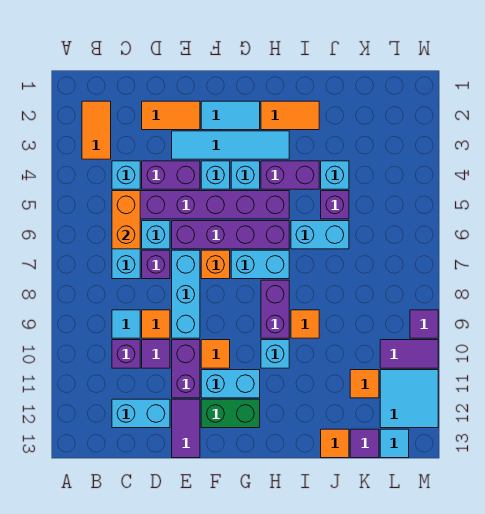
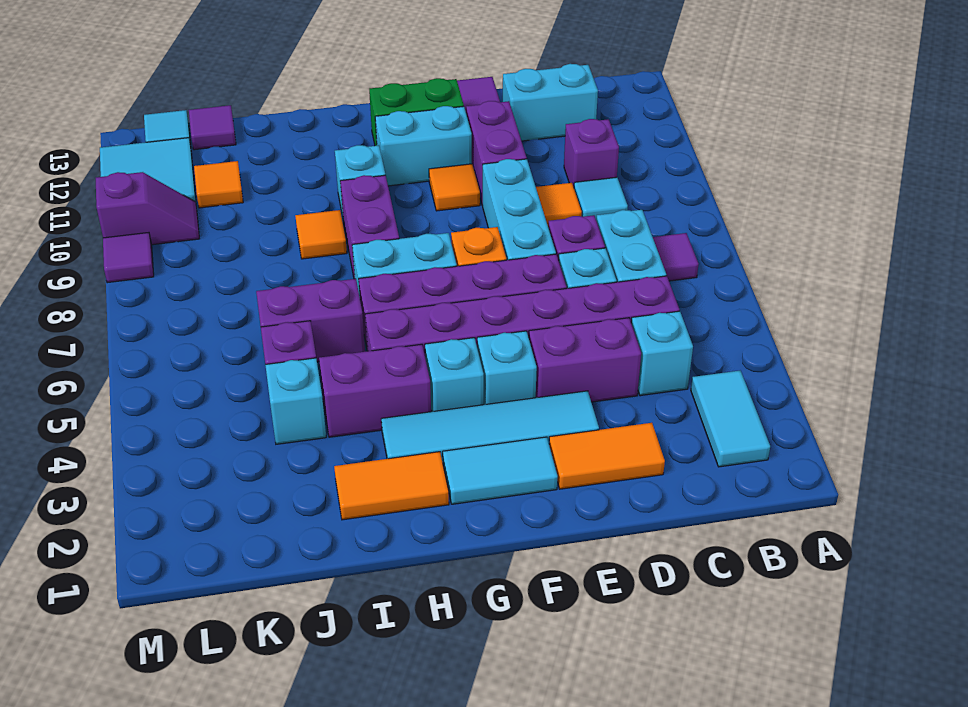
orange tile B2:B3 level 1 -> cyan tile B2:B3 level 1
orange brick C5:C6 level 2 -> none
purple tile D10 level 1 -> purple tile B7 level 1
cyan brick I6:J6 level 1 -> purple brick I6:J6 level 1
orange tile J13 level 1 -> none
purple tile L10:M10 level 1 -> purple slope L10:M10 level 1 top M

